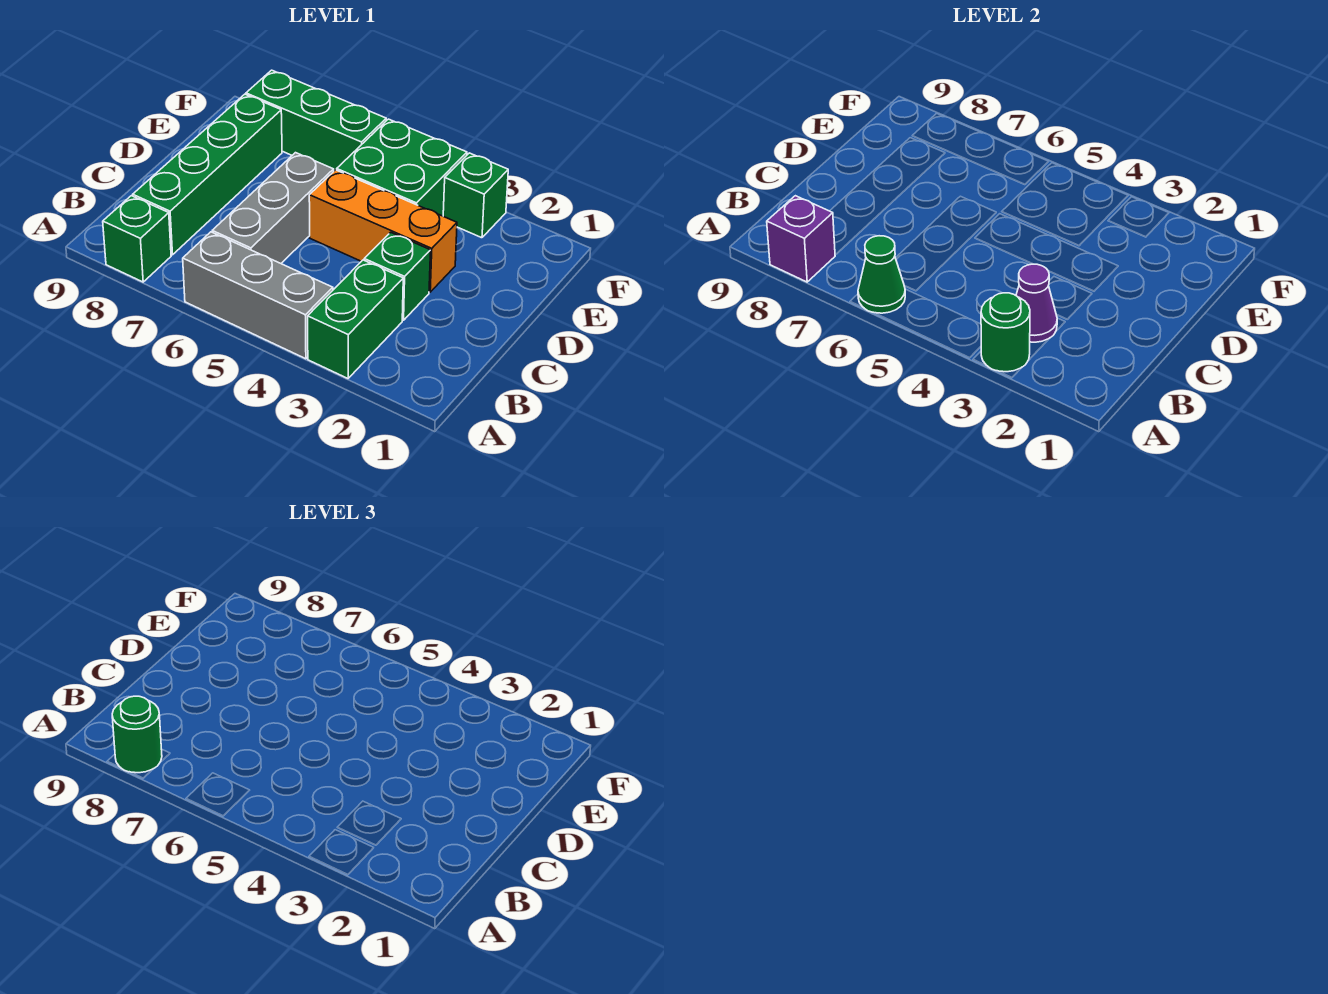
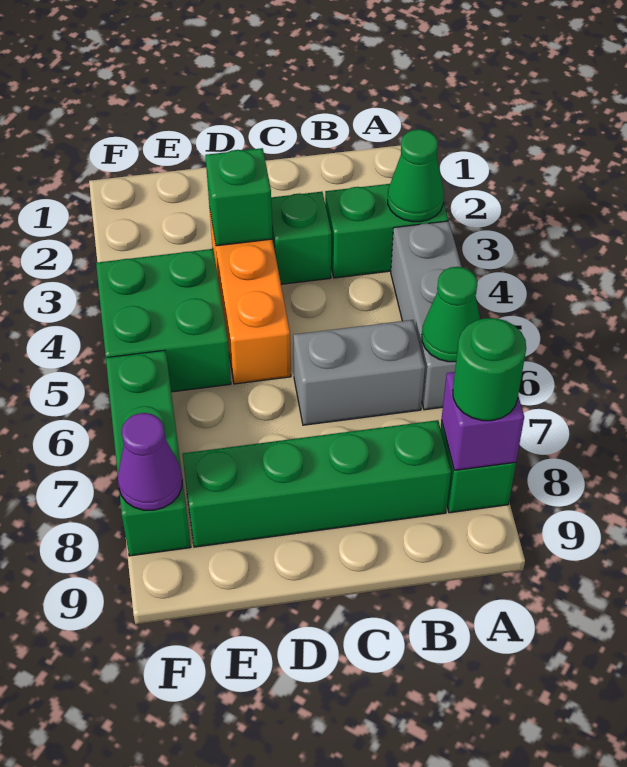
green round brick A3 level 2 -> green cone A3 level 2
purple cone B3 level 2 -> purple cone F8 level 2
grey brick B6:D6 level 1 -> grey brick B6:C6 level 1
green brick F3 level 1 -> green brick D3 level 2

